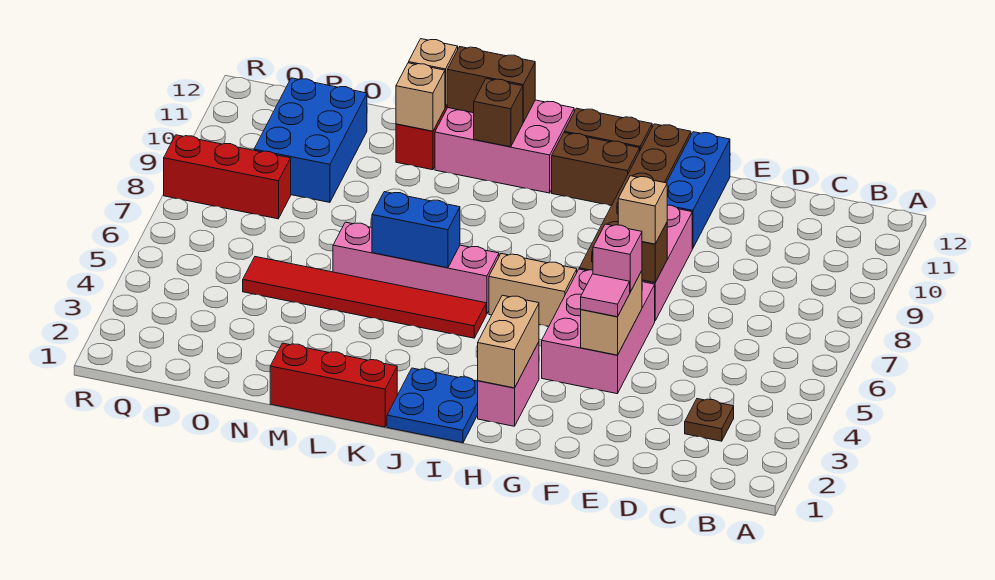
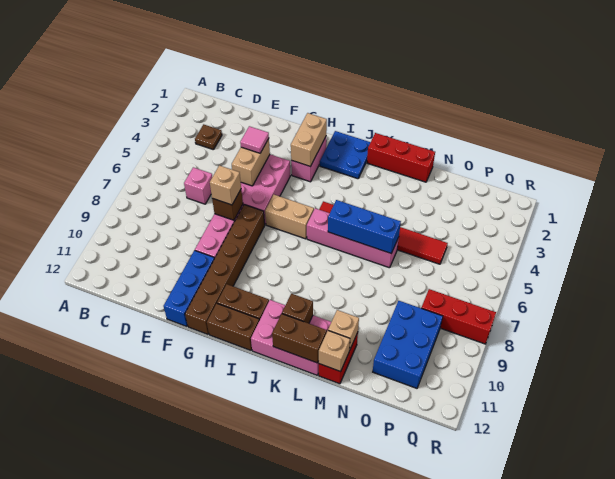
pink brick F5 level 3 -> pink brick D6 level 1
blue brick K6:L6 level 2 -> blue brick K6:M6 level 2

